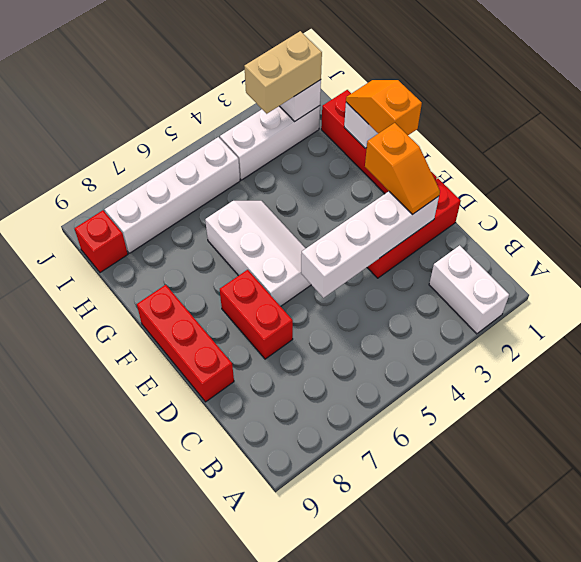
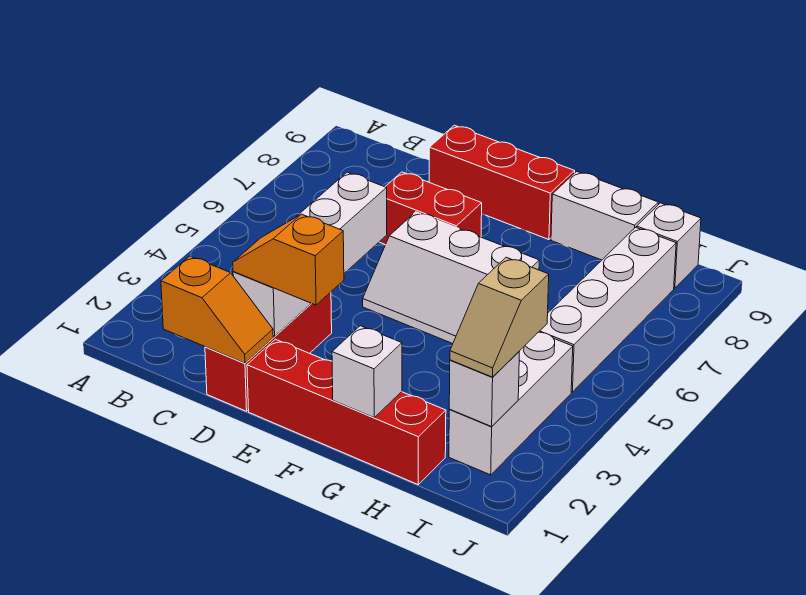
white brick A2:B2 level 1 -> white brick G9:H9 level 1
orange slope F1:G1 level 3 top F -> orange slope C1:D1 level 2 top C
tan brick I2:I3 level 3 -> tan slope I2:I3 level 3 top 3
red brick I9 level 1 -> white brick I9 level 1

